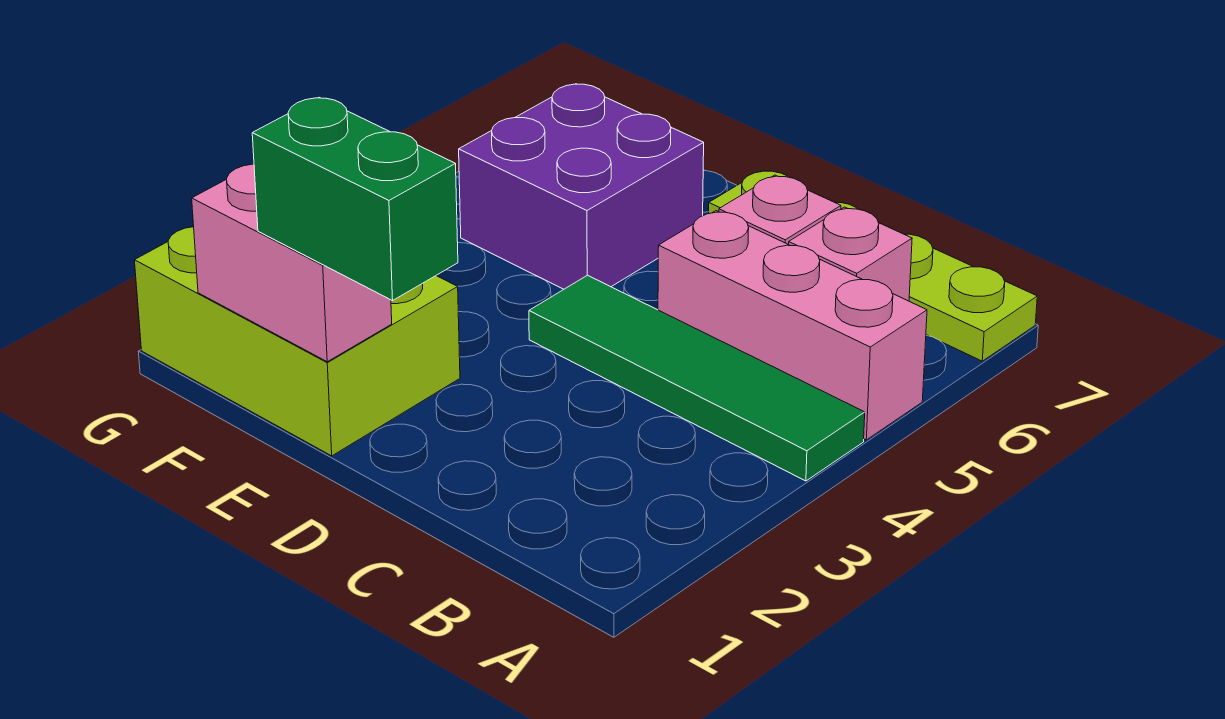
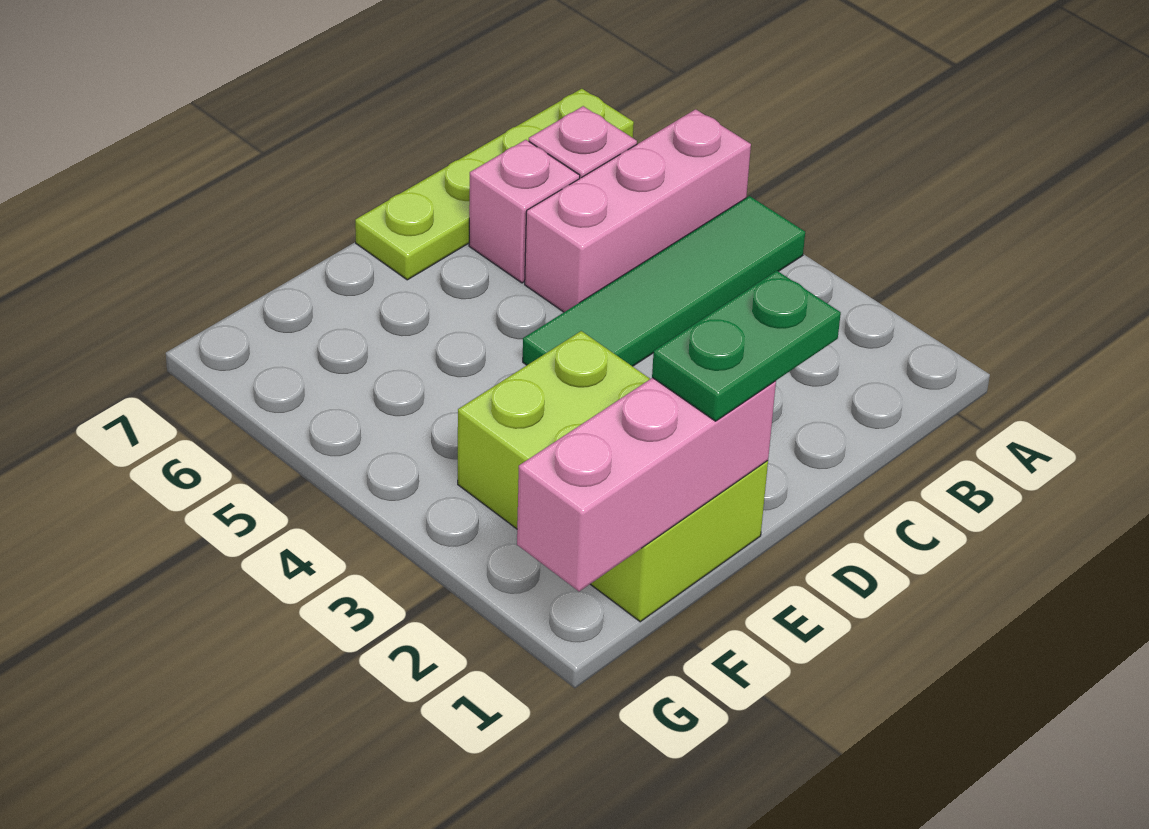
green brick D1:E1 level 3 -> green plate D1:E1 level 3
lime brick E1:G2 level 1 -> lime brick E1:F3 level 1
pink brick E1:F1 level 2 -> pink brick E1:G1 level 2
purple brick E5:F6 level 1 -> none

